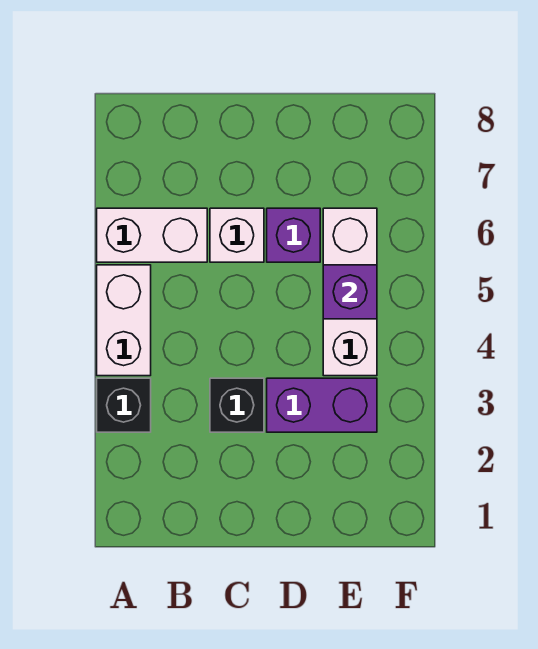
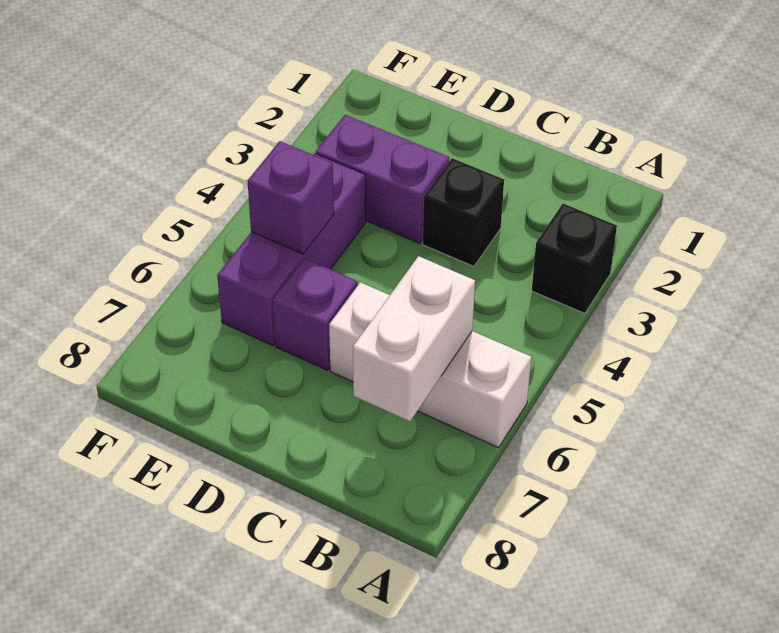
white brick A4:A5 level 1 -> white brick B6:B7 level 2
white brick E4:E6 level 1 -> purple brick E4:E6 level 1

